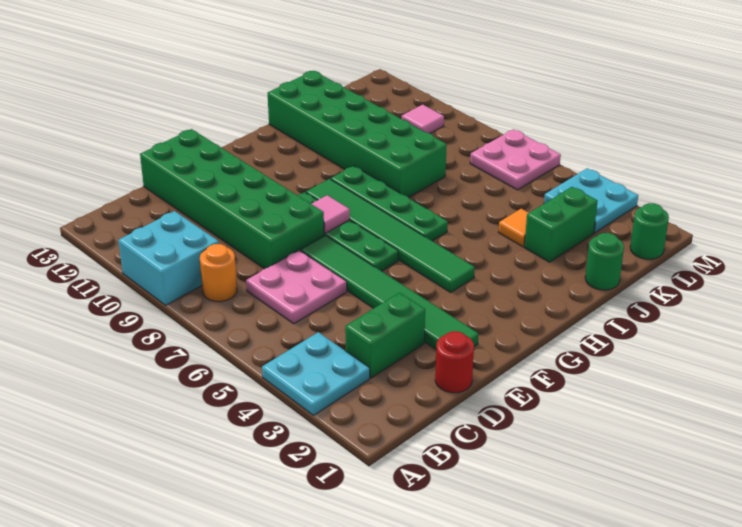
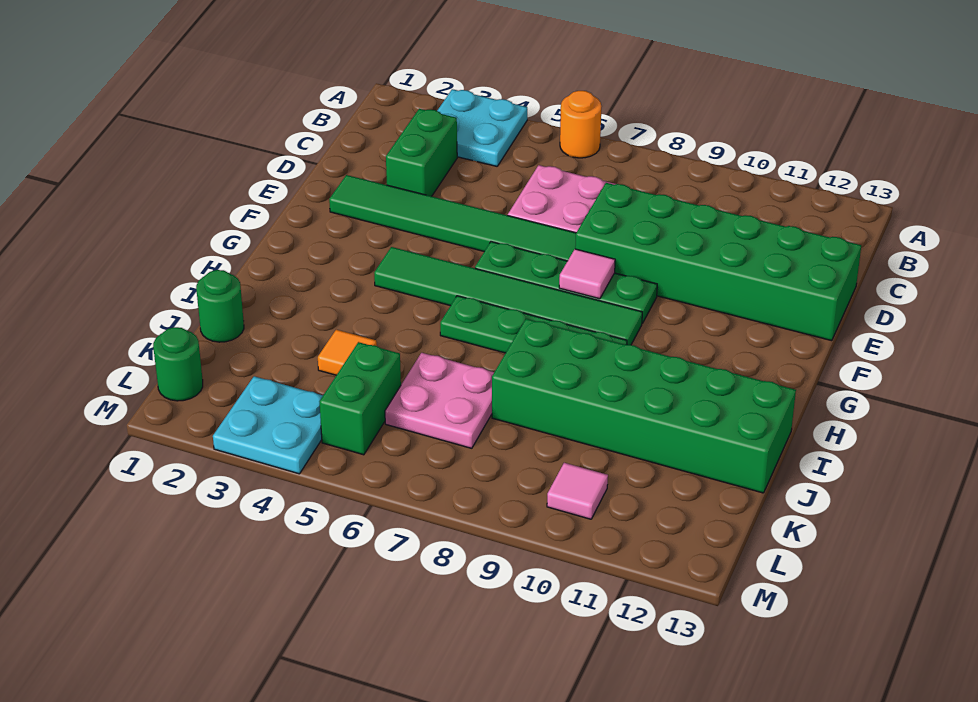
cyan brick A9:B10 level 1 -> none
orange round brick B8 level 1 -> orange round brick A6 level 1
red round brick D1 level 1 -> none
green brick J3:K3 level 1 -> green brick K5:L5 level 1
pink plate L6:M7 level 1 -> pink plate J6:K7 level 1

